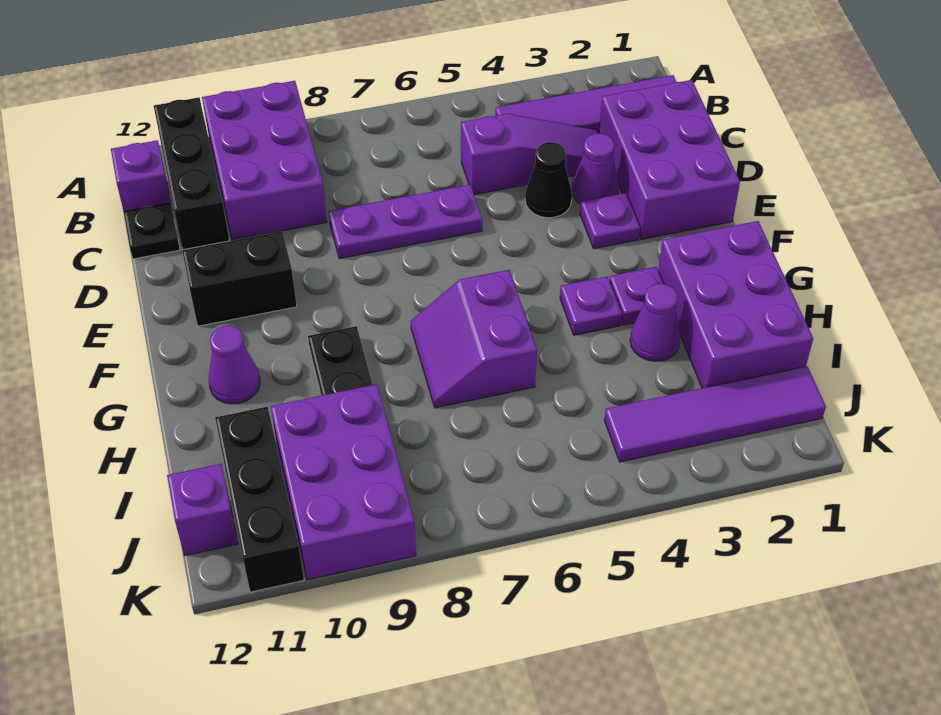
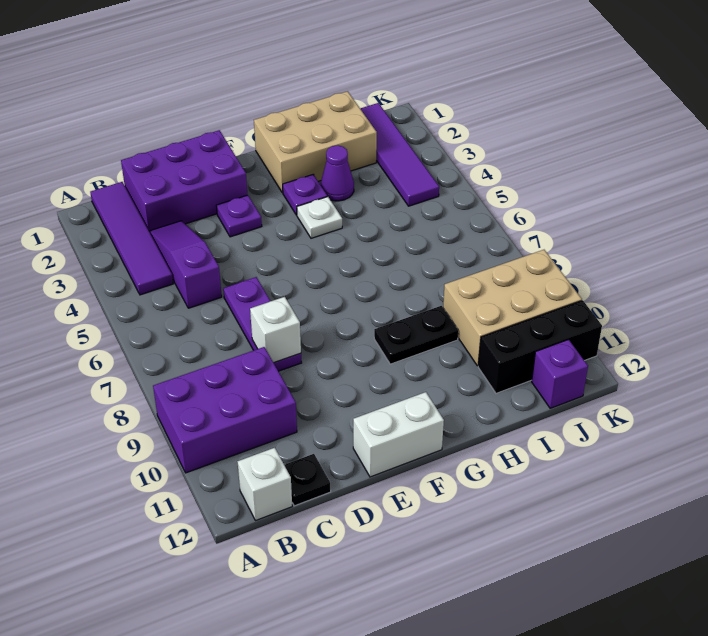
black brick A11:C11 level 1 -> none
purple brick B12 level 1 -> white brick B12 level 1
purple cone D3 level 1 -> none
black cone D4 level 1 -> none
none -> white brick D8 level 2
black brick E10:E11 level 1 -> none
none -> white brick E12:F12 level 1
purple brick G1:I2 level 1 -> tan brick G1:I2 level 1
purple plate G4 level 1 -> white plate G4 level 1
purple slope G6:H7 level 1 top 6 -> none
purple cone G11 level 1 -> none
purple brick I9:K10 level 1 -> tan brick I9:K10 level 1

